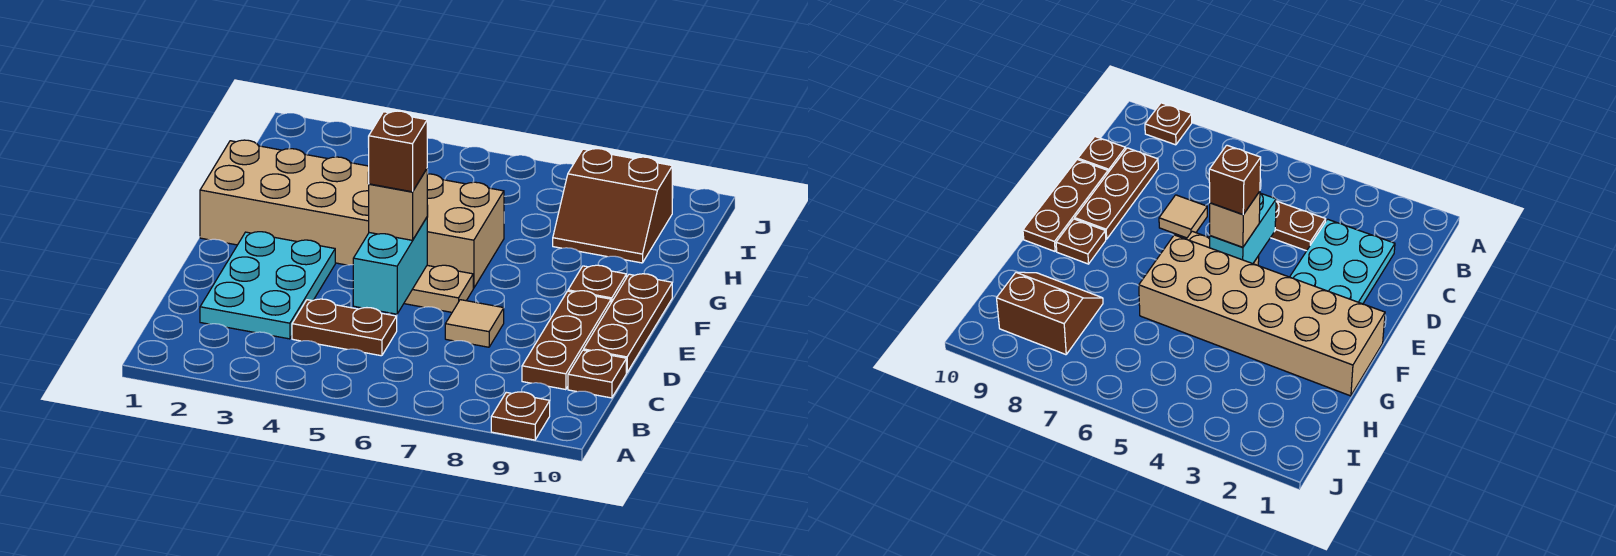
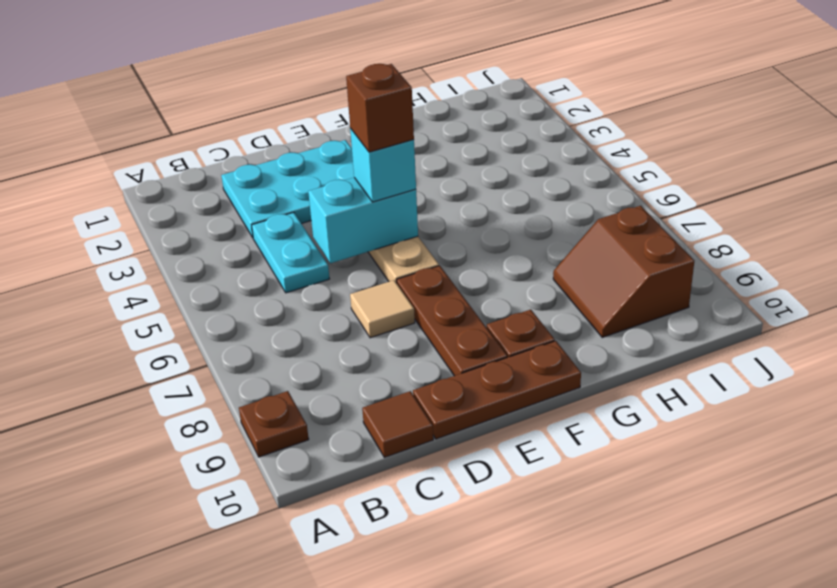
brown plate C4:C5 level 1 -> cyan plate C4:C5 level 1
brown plate C9:E9 level 1 -> brown plate E7:E9 level 1
brown plate C10 level 1 -> brown tile C10 level 1
tan brick E5 level 3 -> cyan brick E5 level 3
tan brick F1:G6 level 1 -> none

